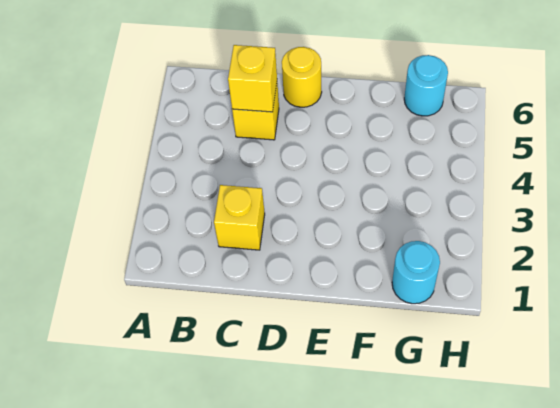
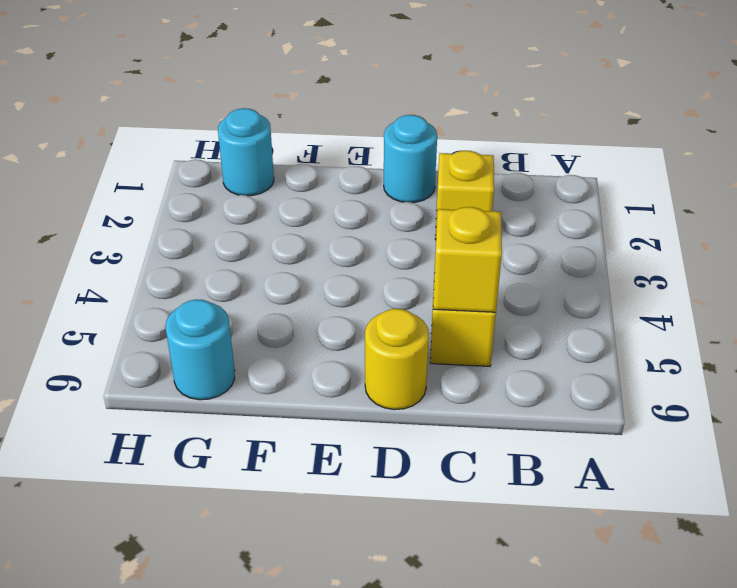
none -> cyan round brick D1 level 1

